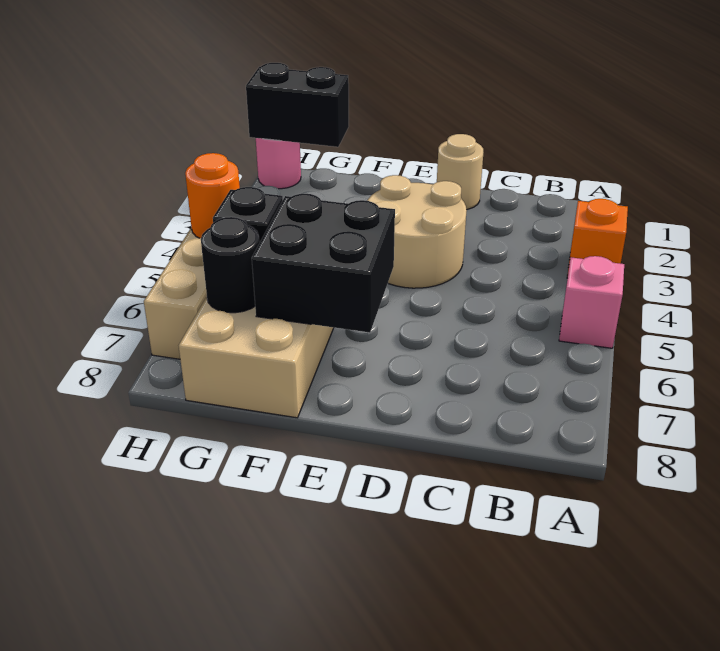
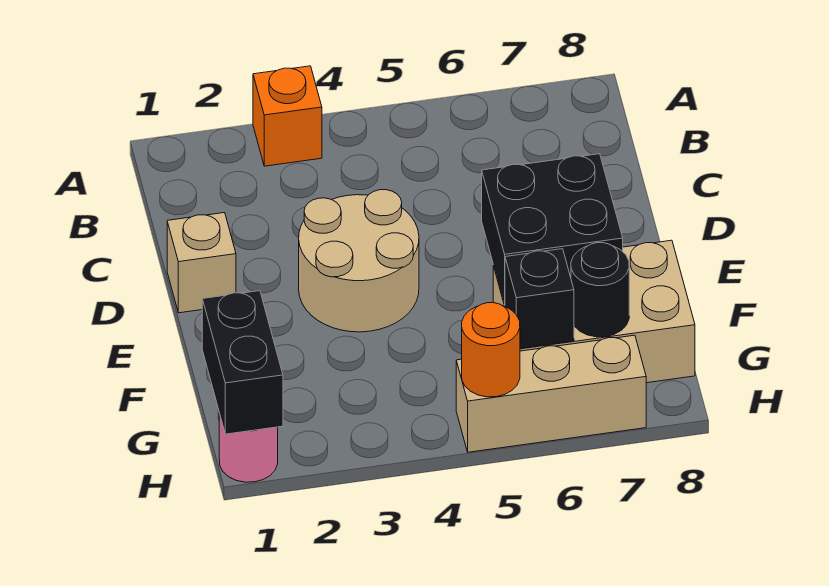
pink brick A5 level 1 -> none
tan round brick D1 level 1 -> tan brick D1 level 1

